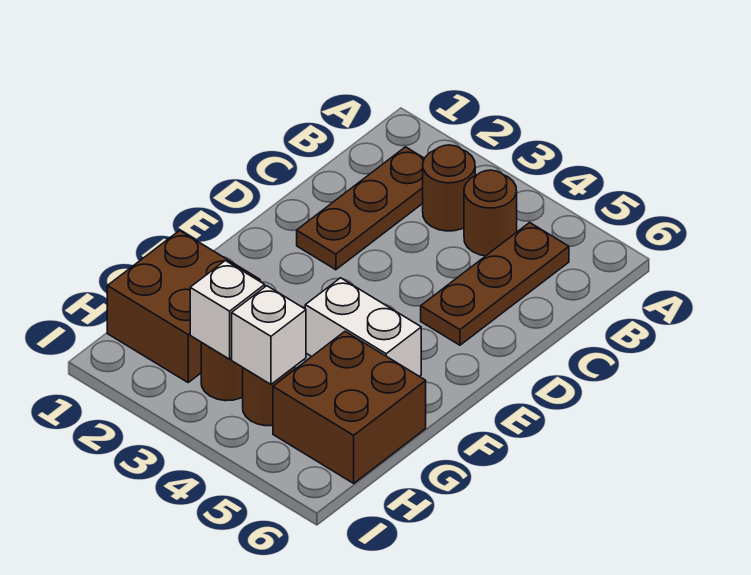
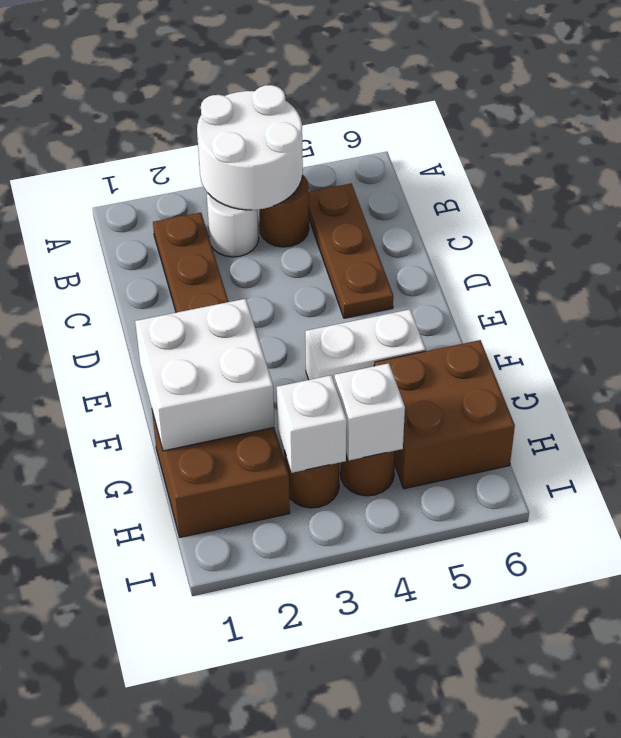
none -> white round brick A3:B4 level 2
brown round brick B3 level 1 -> white round brick B3 level 1
none -> white brick F1:G2 level 2

